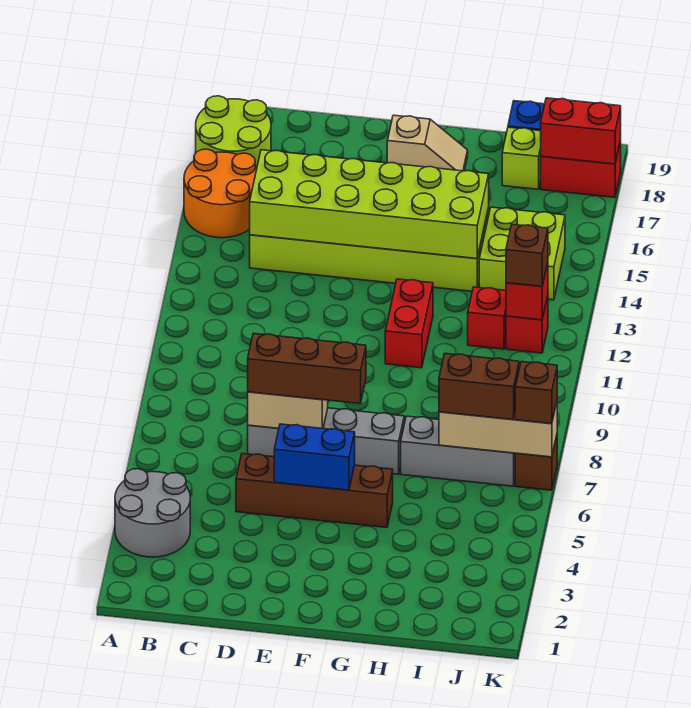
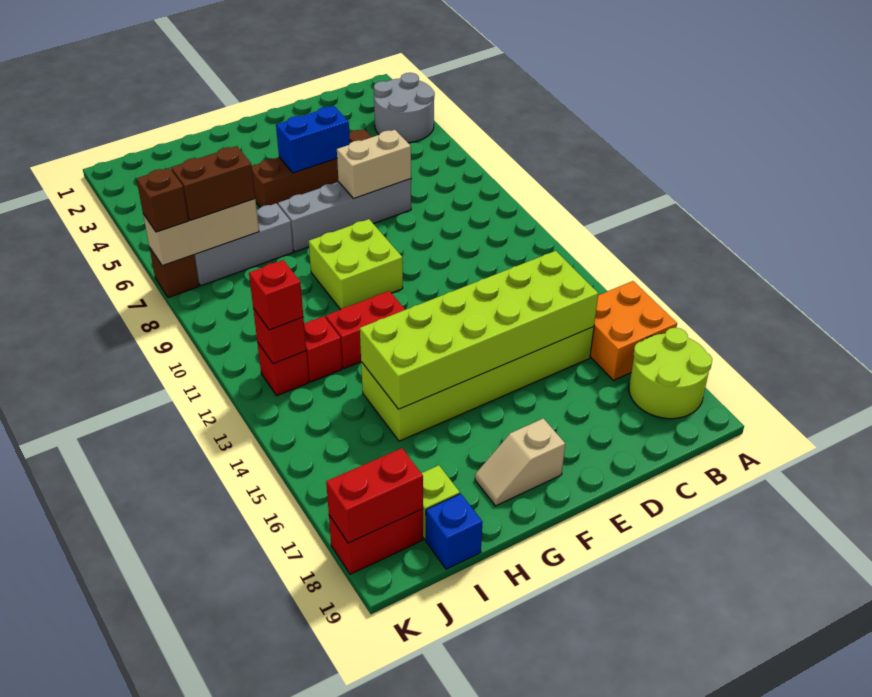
orange round brick A15:B16 level 1 -> orange brick A15:B16 level 1
brown brick D7:F7 level 3 -> none
red brick G11:G12 level 1 -> red brick G12:H12 level 1
lime brick I14:J15 level 1 -> lime brick F9:G10 level 1
brown brick J12 level 3 -> red brick J12 level 3

